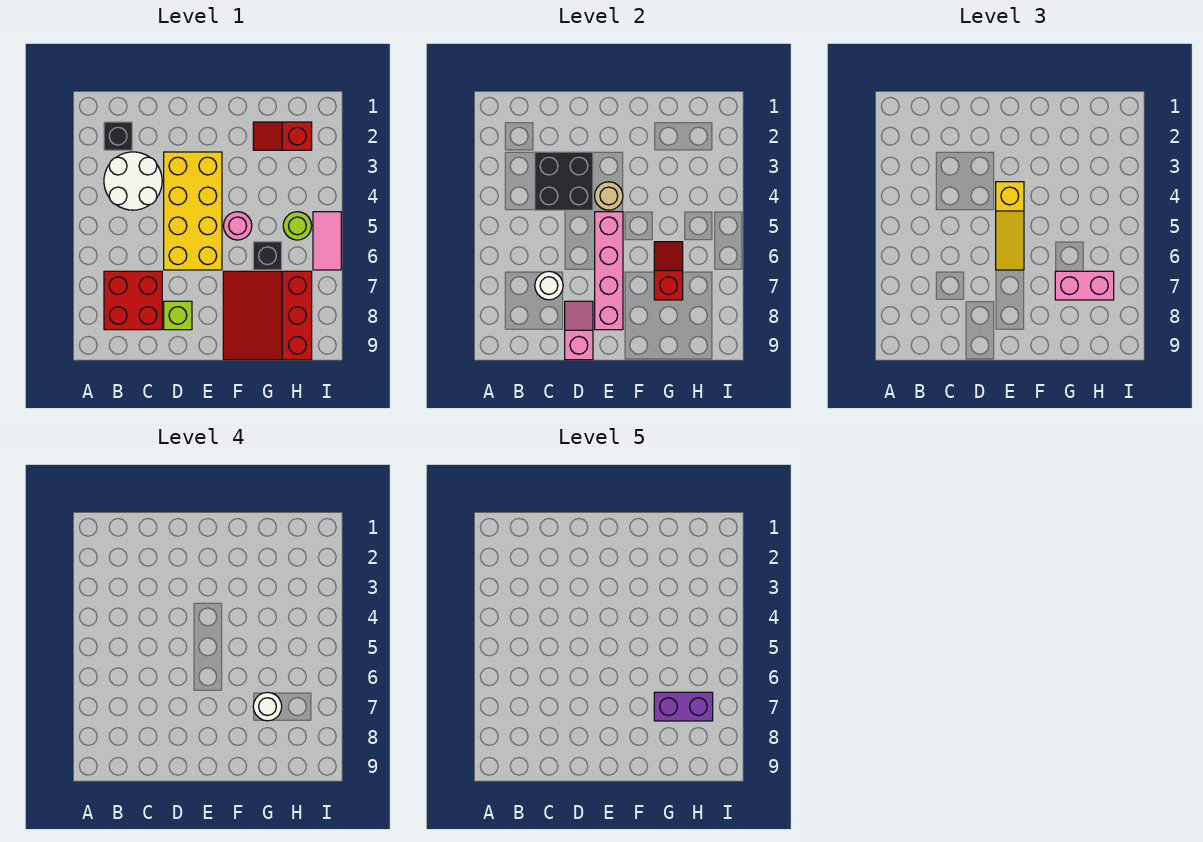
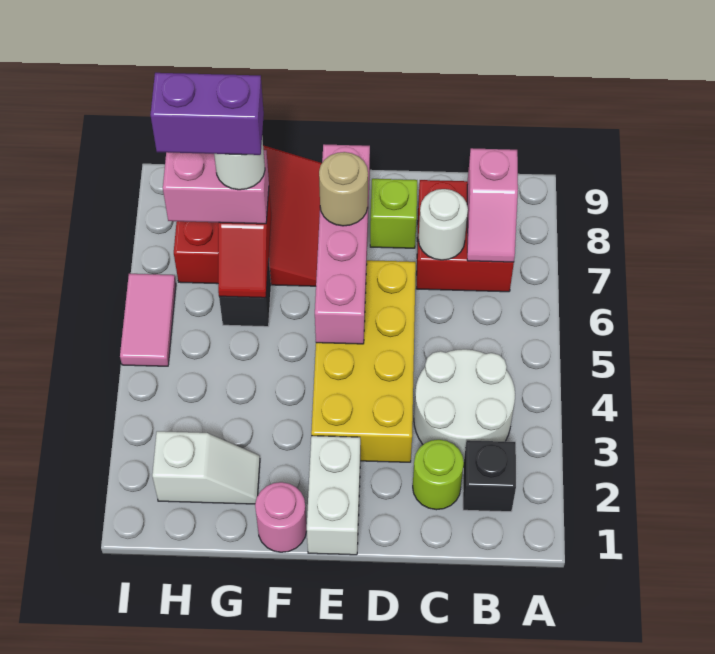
black brick C3:D4 level 2 -> none
pink slope D8:D9 level 2 top 9 -> pink slope B7:B8 level 2 top 8
none -> white brick E1:E2 level 1
tan round brick E4 level 2 -> tan round brick E7 level 3
yellow slope E4:E6 level 3 top 4 -> none
pink round brick F5 level 1 -> pink round brick F1 level 1
red slope G2:H2 level 1 top H -> white slope G2:H2 level 1 top H
lime round brick H5 level 1 -> lime round brick C2 level 1

